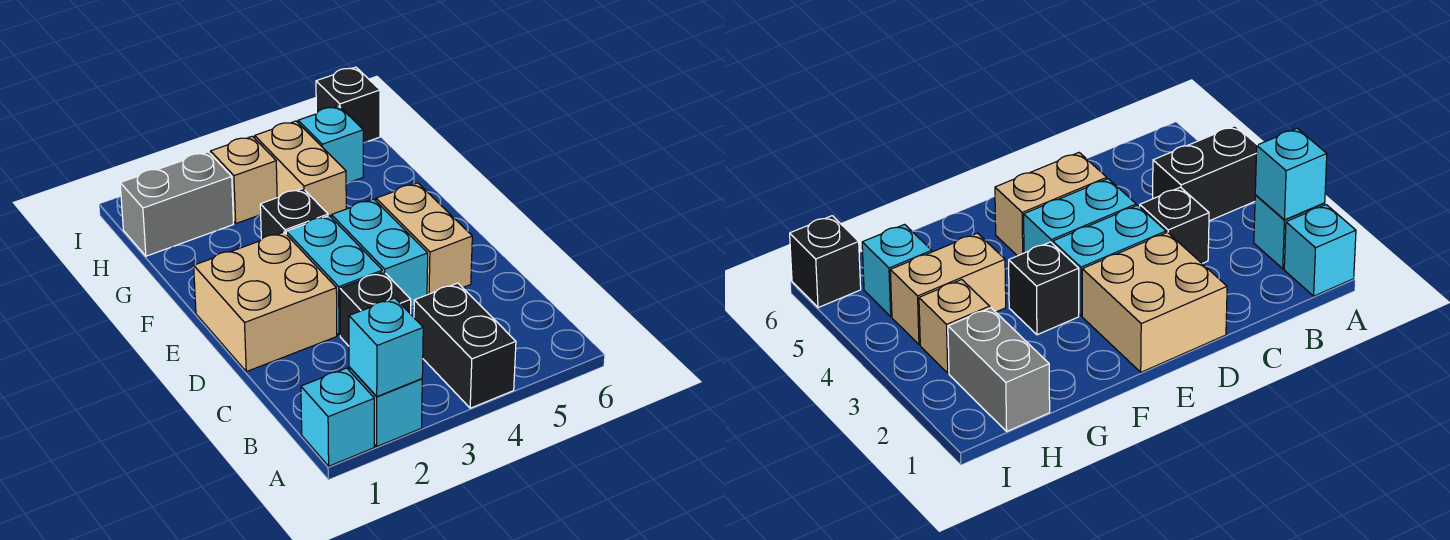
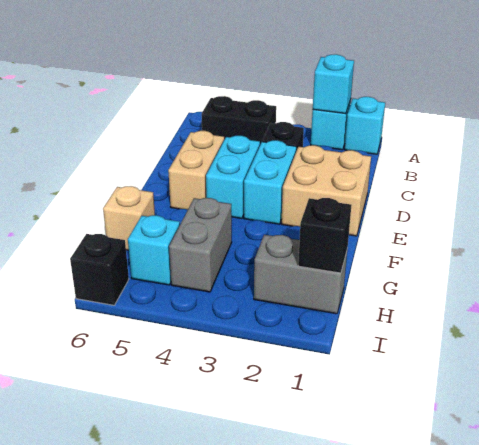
black brick A4:B4 level 1 -> black brick B4:B5 level 1
black brick F3 level 1 -> black brick H1 level 2
tan brick G4:H4 level 1 -> grey brick G4:H4 level 1
tan brick H3 level 1 -> tan brick G6 level 1

